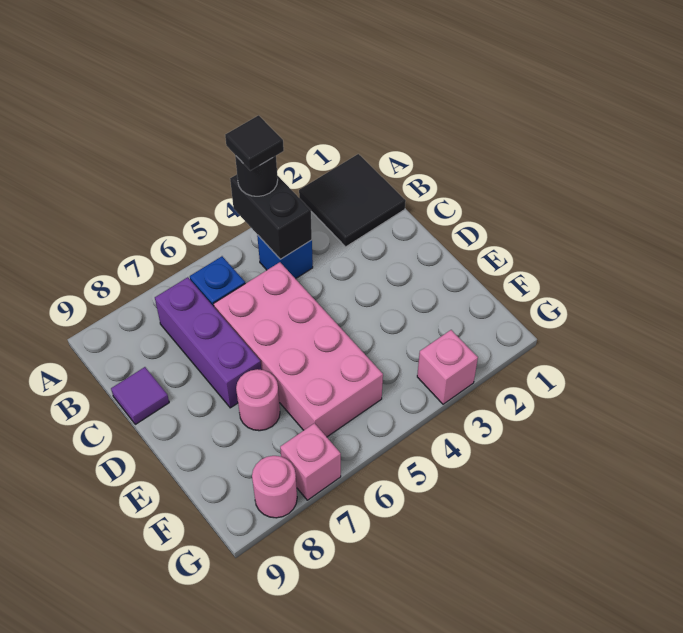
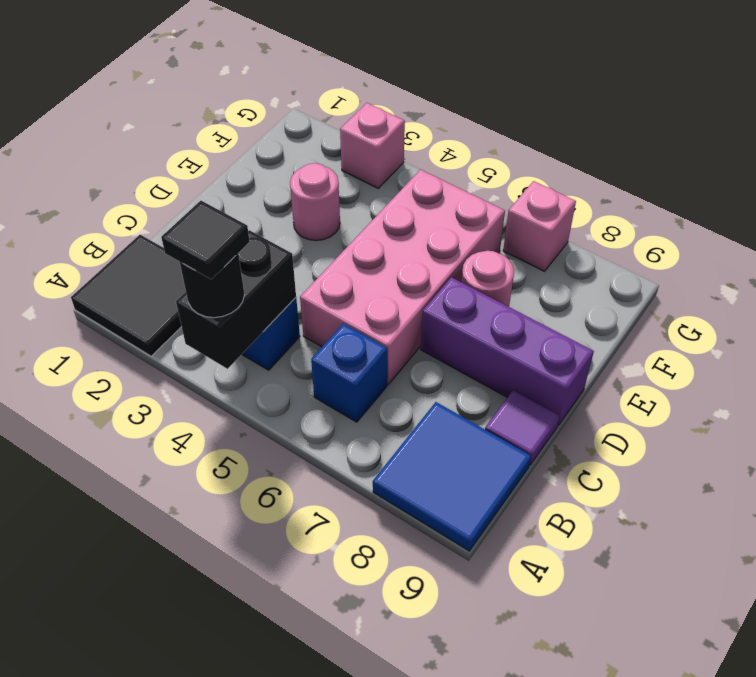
none -> blue tile A8:B9 level 1
purple brick B7:D7 level 1 -> purple brick D7:D9 level 1
pink round brick G8 level 1 -> pink round brick E3 level 1

